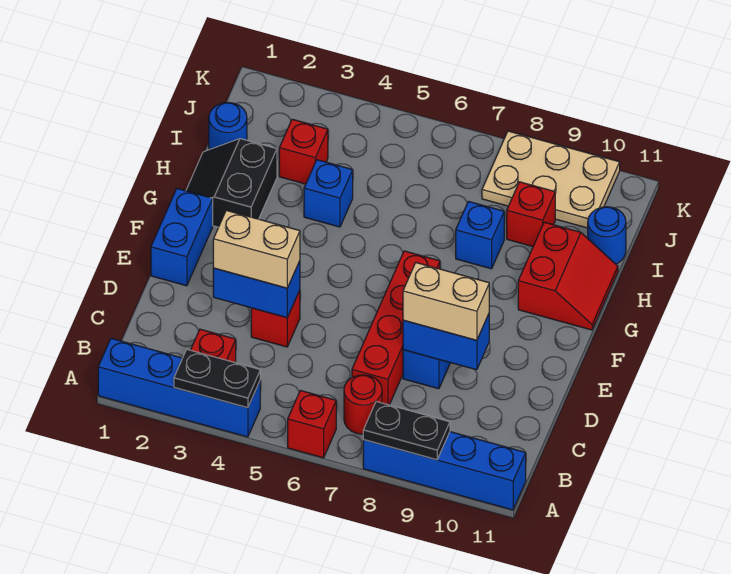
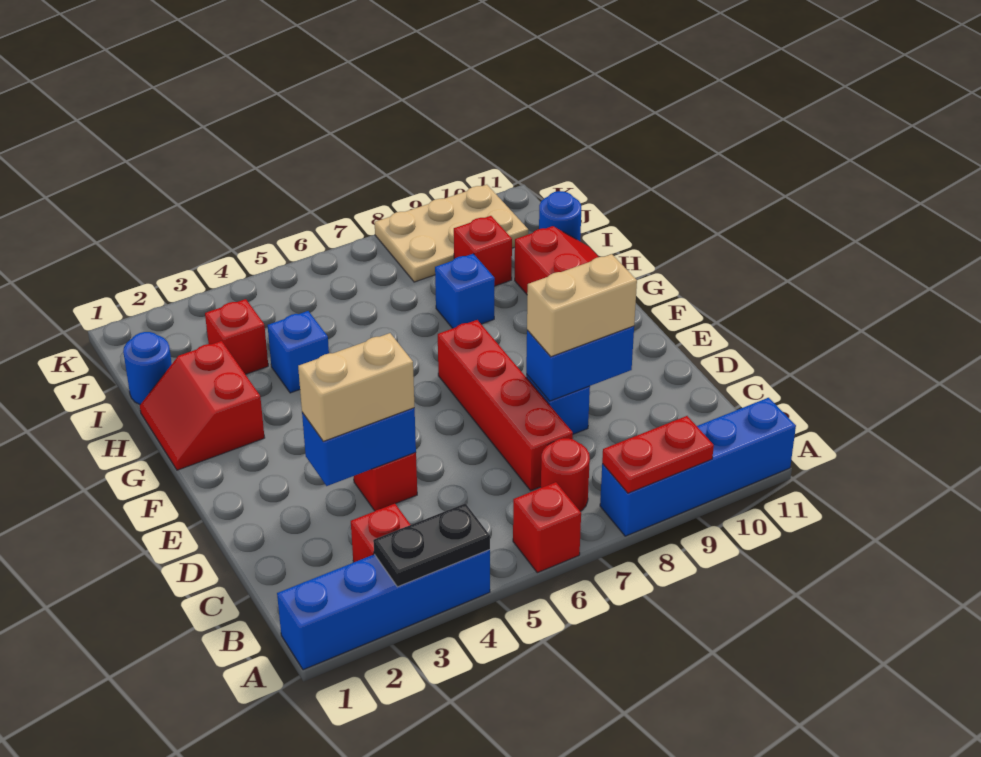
black plate A8:A9 level 2 -> red plate A8:A9 level 2
blue brick E1:F1 level 1 -> none
black slope G1:H2 level 1 top 2 -> red slope G1:H2 level 1 top 2

